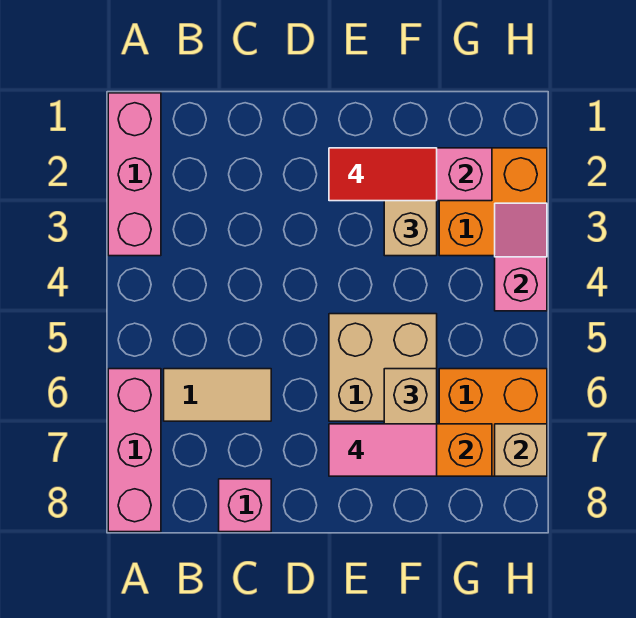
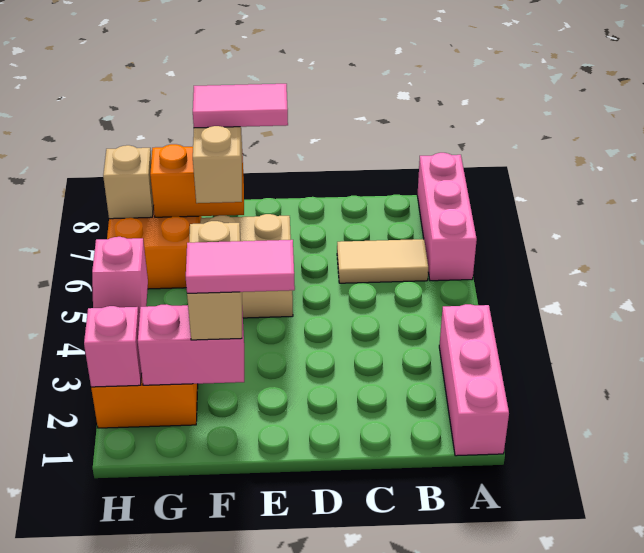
pink brick C8 level 1 -> pink brick H2 level 2
red tile E2:F2 level 4 -> pink tile E2:F2 level 4

